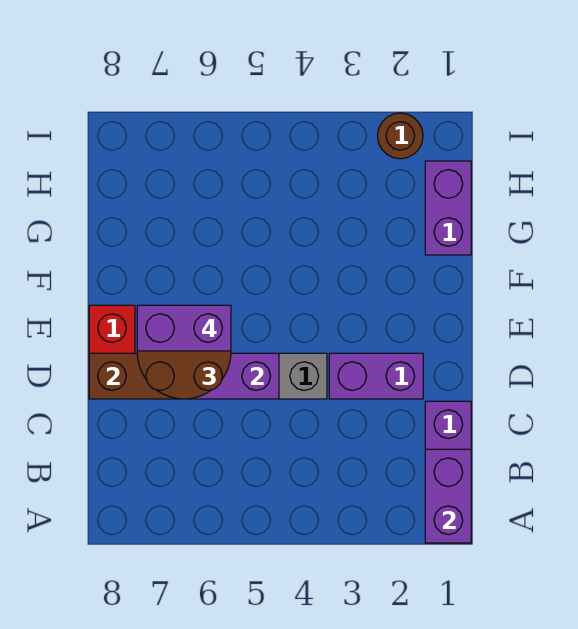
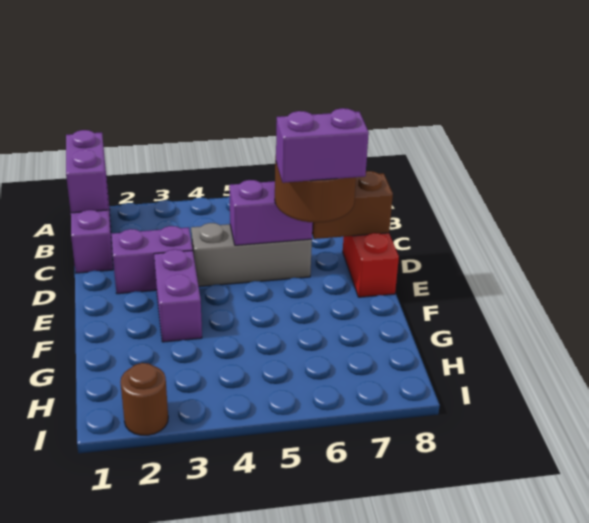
purple brick G1:H1 level 1 -> purple brick E3:F3 level 1

